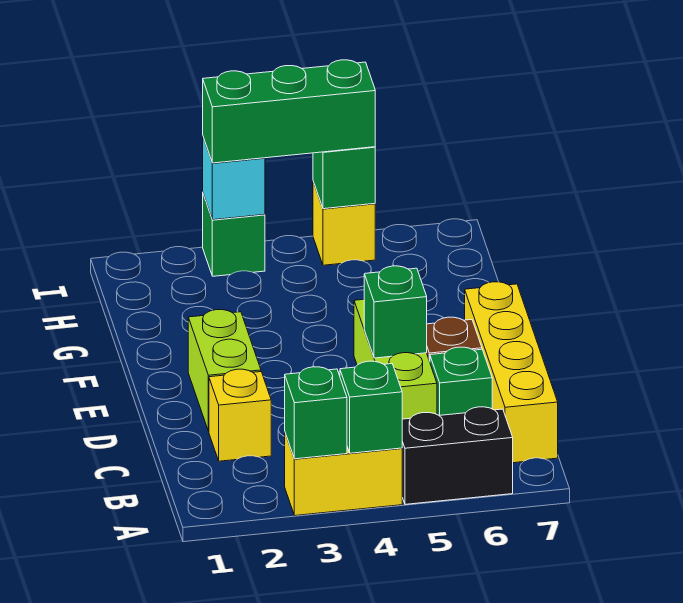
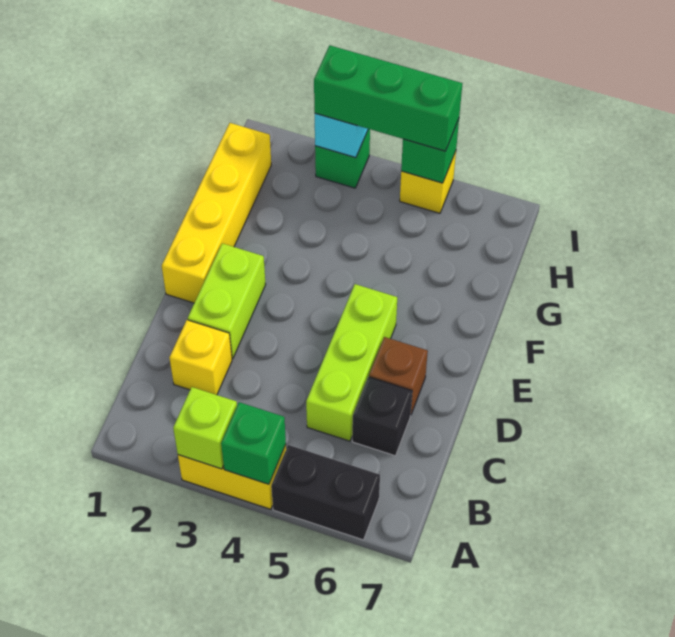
green brick A3 level 2 -> lime brick A3 level 2
yellow brick B7:E7 level 1 -> yellow brick E1:H1 level 1
green brick C6 level 1 -> black brick C6 level 1
green brick D5 level 2 -> none

